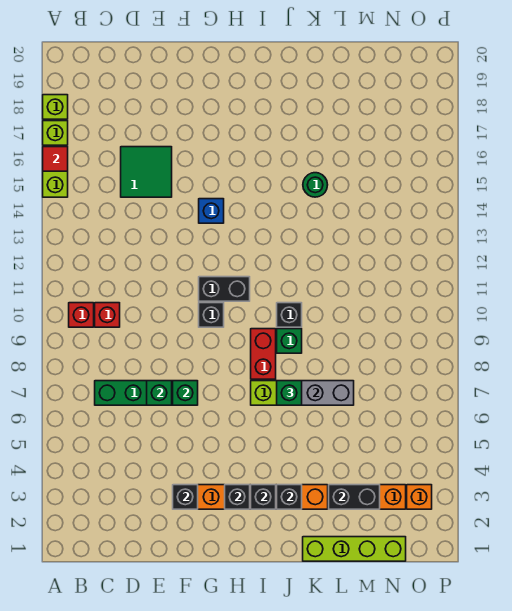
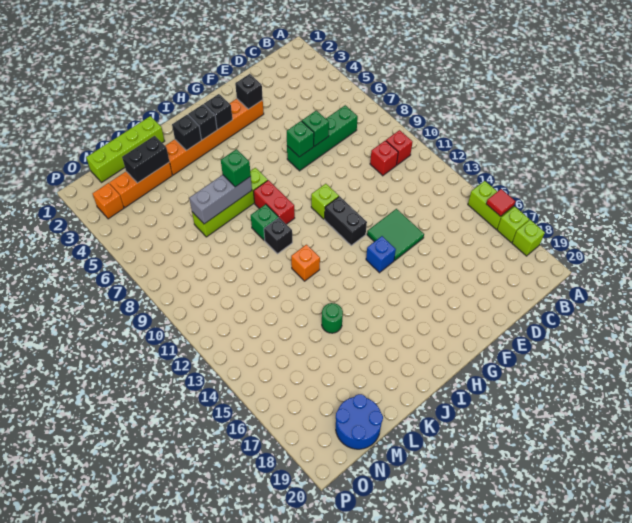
green tile D15:E16 level 1 -> green tile E13:F14 level 1
black brick G10 level 1 -> lime brick G10 level 1
black brick G11:H11 level 1 -> black brick G11:G12 level 1
none -> orange brick J12 level 1
none -> blue round brick M19:N20 level 1

